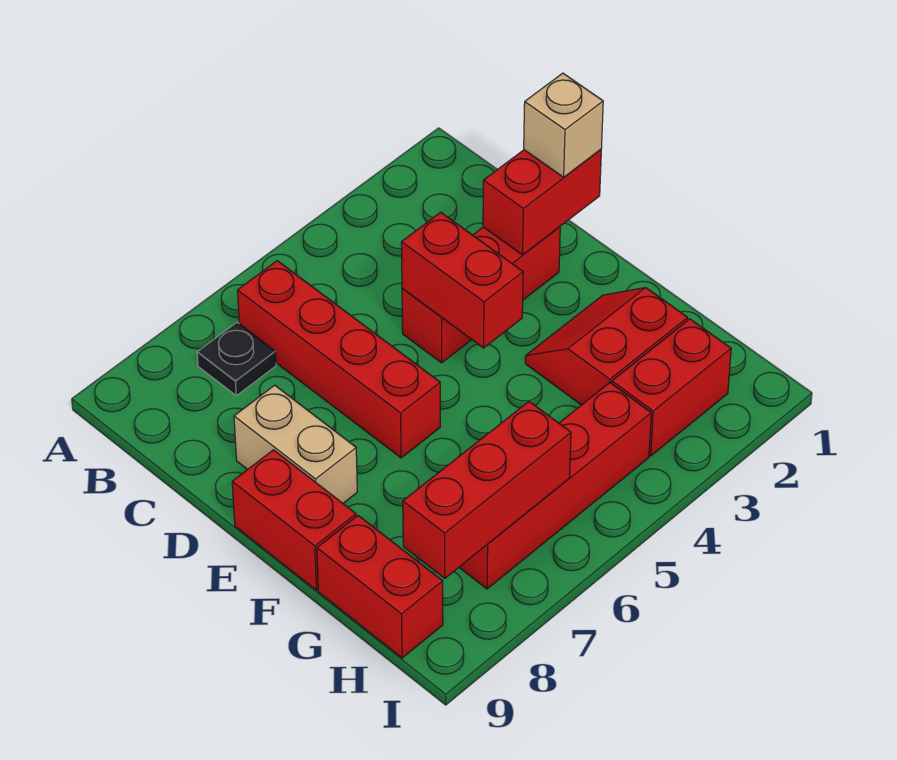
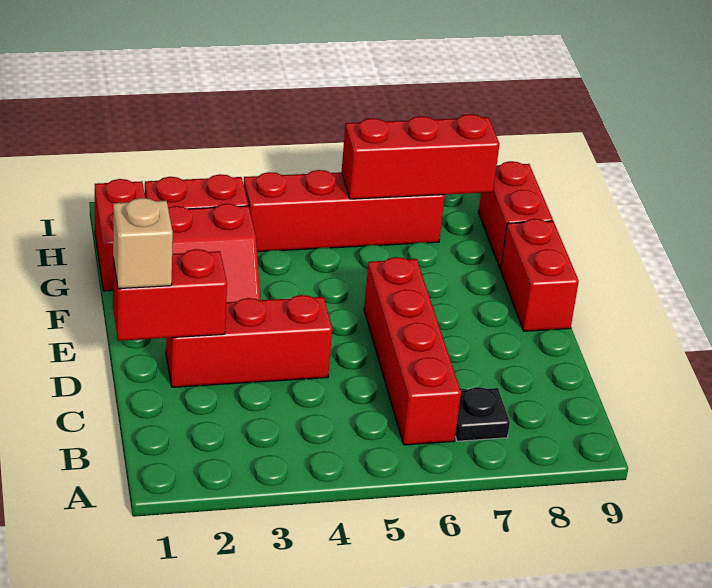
red brick D4:E4 level 2 -> red brick G1:H1 level 1
tan brick D8:E8 level 1 -> none

